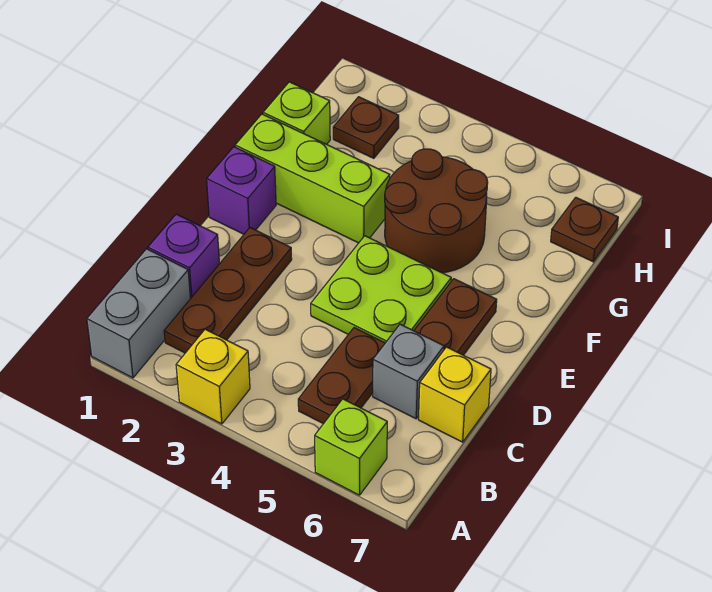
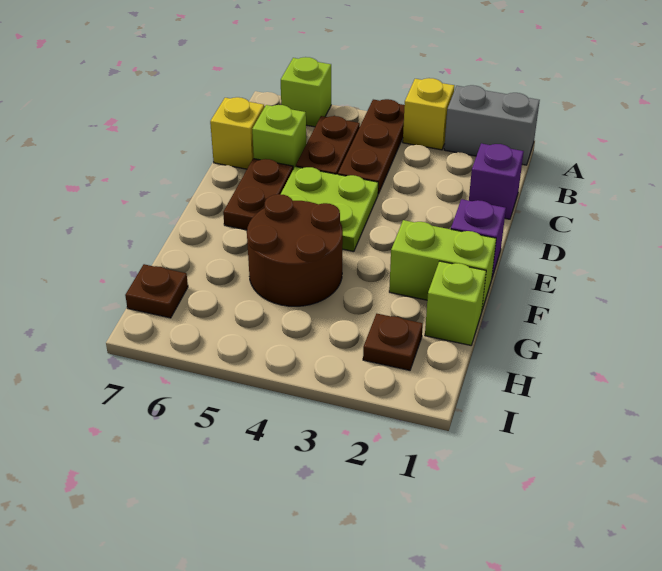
grey brick A1:B1 level 1 -> grey brick A1:A2 level 1
brown plate B2:D2 level 1 -> brown plate A4:C4 level 1
grey brick C6 level 1 -> lime brick C6 level 1
lime brick F1:F3 level 1 -> lime brick F1:F2 level 1

